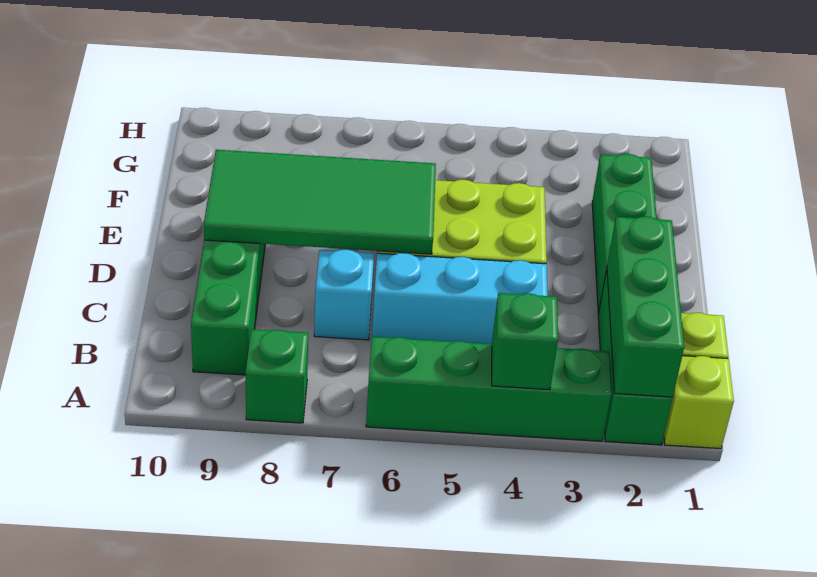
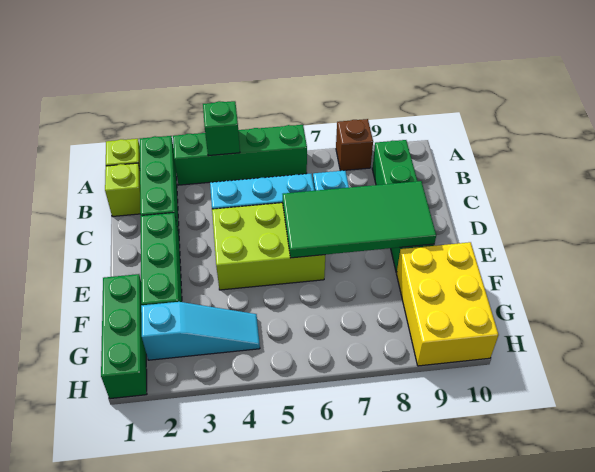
green brick A2:C2 level 2 -> green brick F1:H1 level 1
green brick A8 level 1 -> brown brick A8 level 1
none -> yellow brick F9:H10 level 1
none -> cyan slope G2:G4 level 1 top 2

